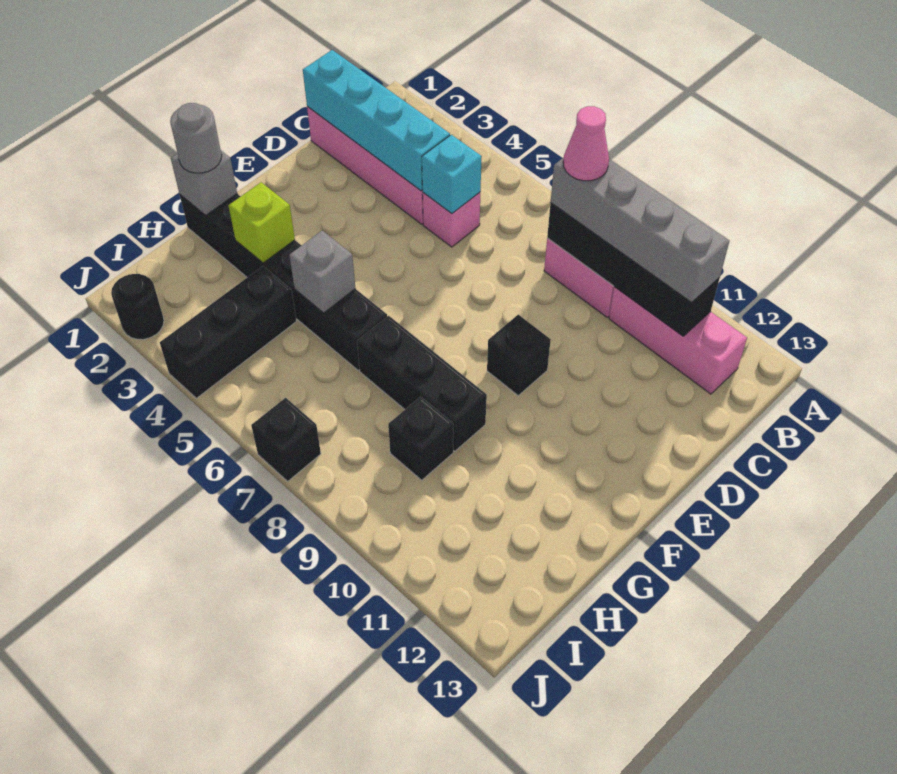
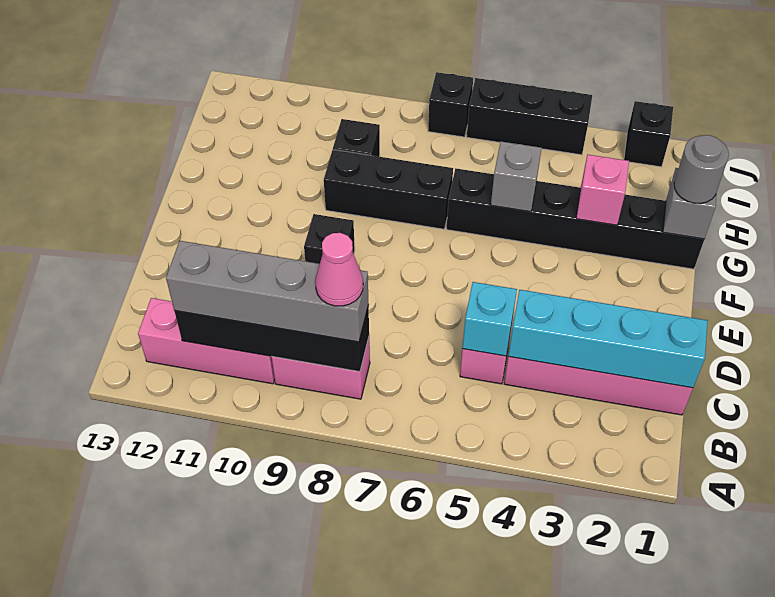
lime brick G3 level 2 -> pink brick G3 level 2
black brick H4:J4 level 1 -> black brick J4:J6 level 1
black round brick J2 level 1 -> black brick J2 level 1

